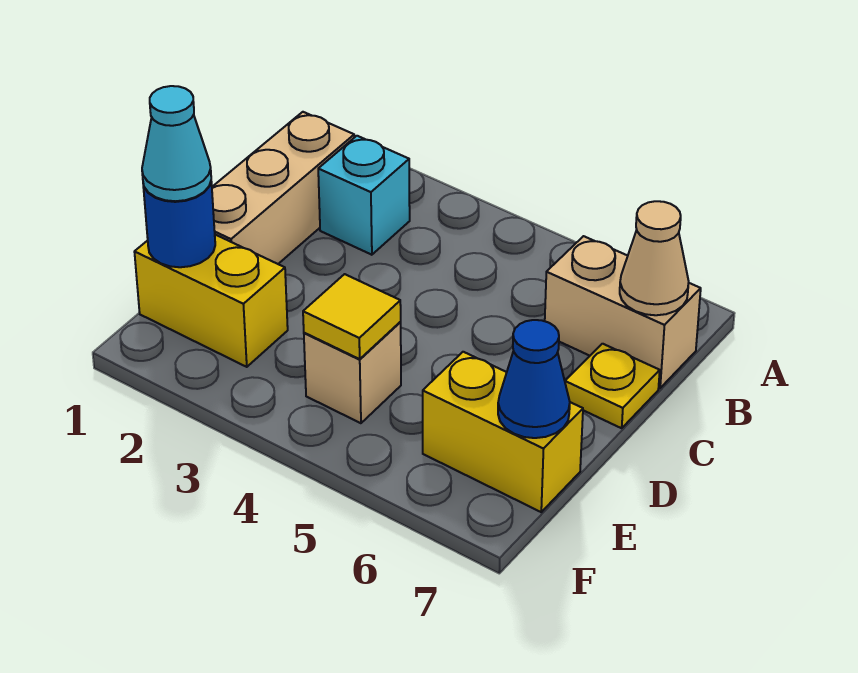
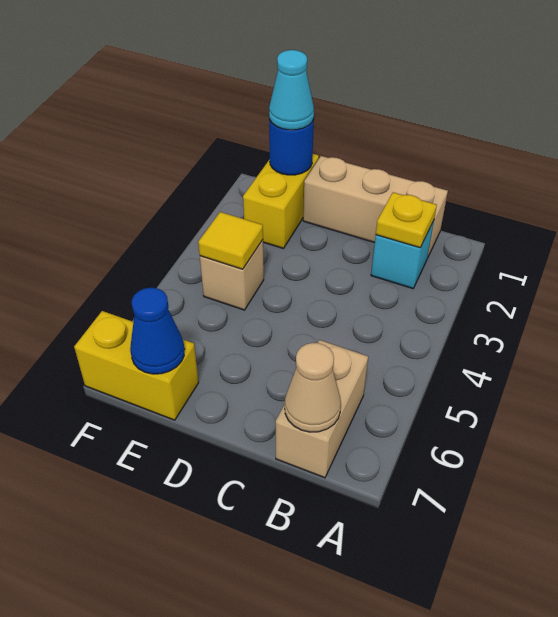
yellow plate C7 level 1 -> yellow plate B2 level 2
yellow brick E6:E7 level 1 -> yellow brick E7:F7 level 1

